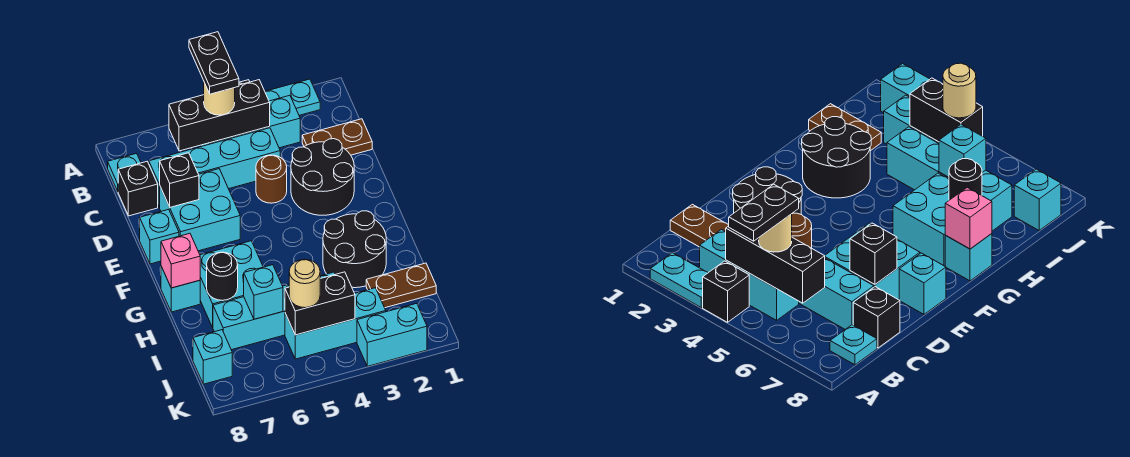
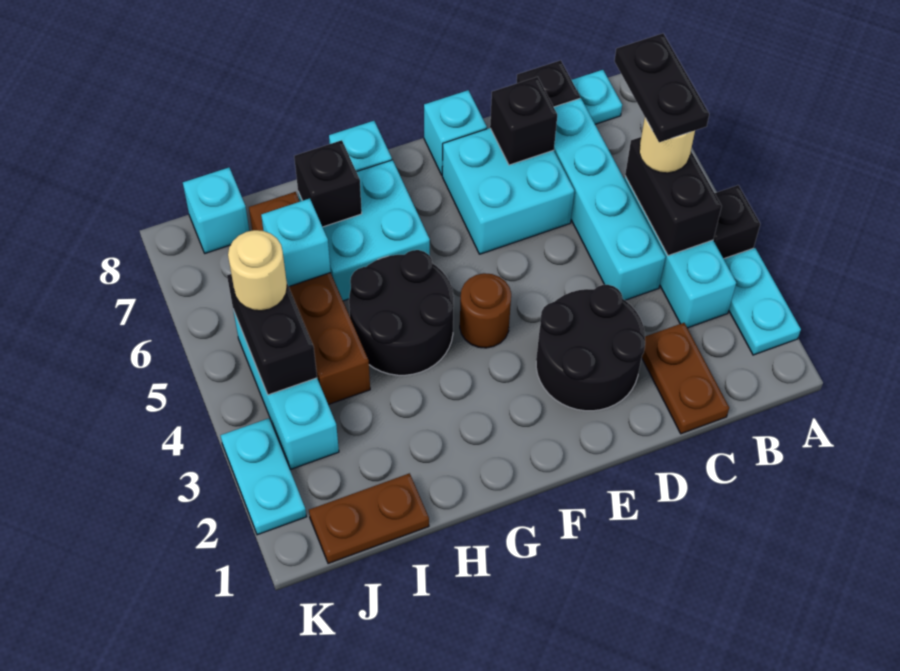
black plate A5:B5 level 4 -> black plate B5:B6 level 4
black brick B4:B6 level 2 -> black brick B4:B5 level 2
brown round brick D4 level 1 -> brown round brick F4 level 1
black round brick G2:H3 level 1 -> black round brick G4:H5 level 1
pink brick G8 level 2 -> none
black round brick H7 level 2 -> black brick H7 level 2
brown plate I1:I2 level 1 -> brown plate I1:J1 level 1
cyan brick I4:I7 level 1 -> brown brick I4:I7 level 1
cyan brick K2:K3 level 1 -> cyan plate K2:K3 level 1

